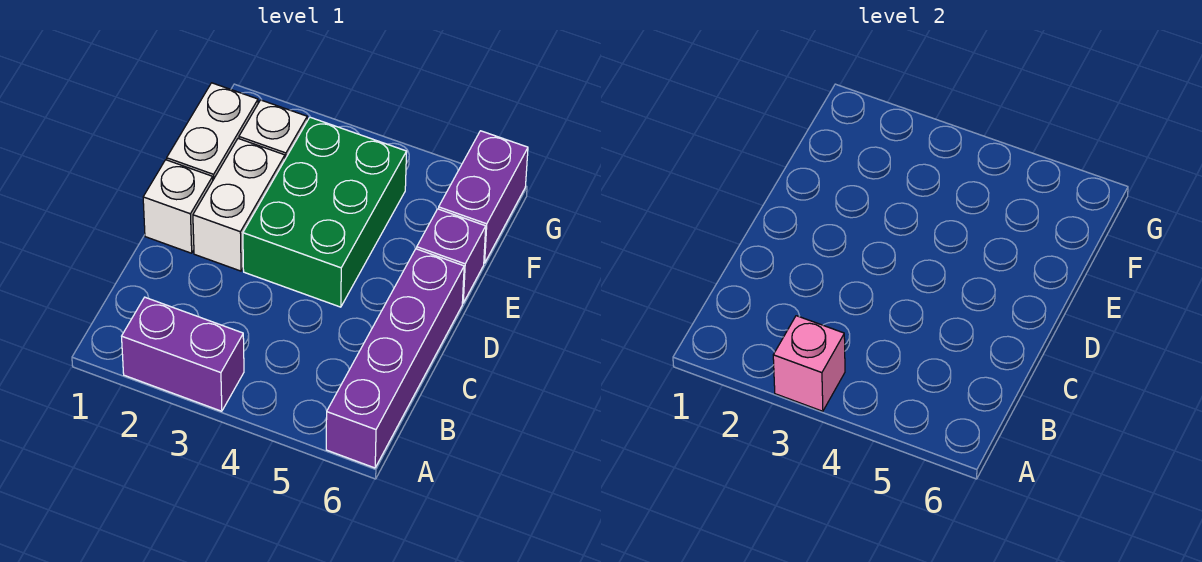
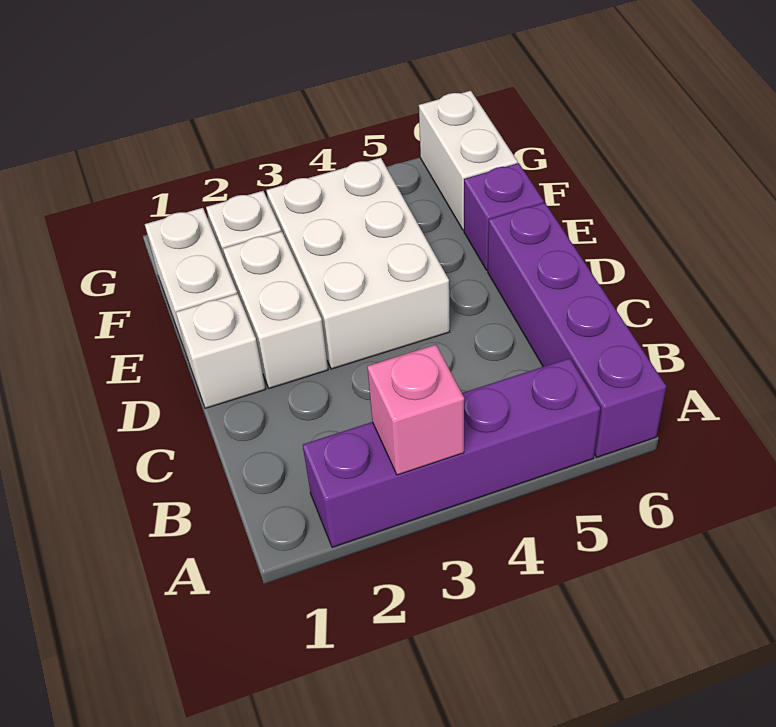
purple brick A2:A3 level 1 -> purple brick A2:A5 level 1
green brick D3:F4 level 1 -> white brick D3:F4 level 1
purple brick F6:G6 level 1 -> white brick F6:G6 level 1

